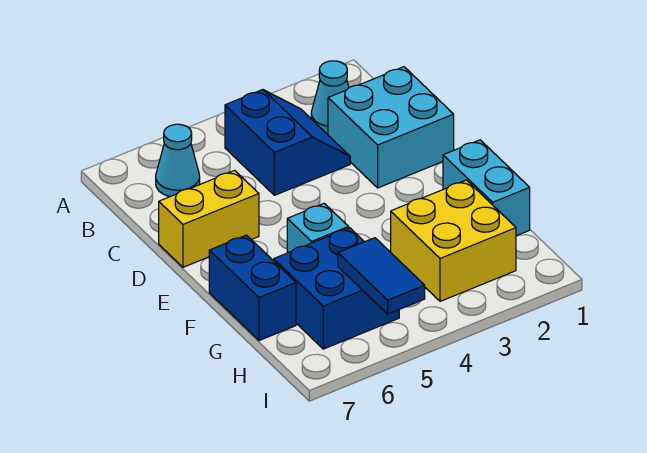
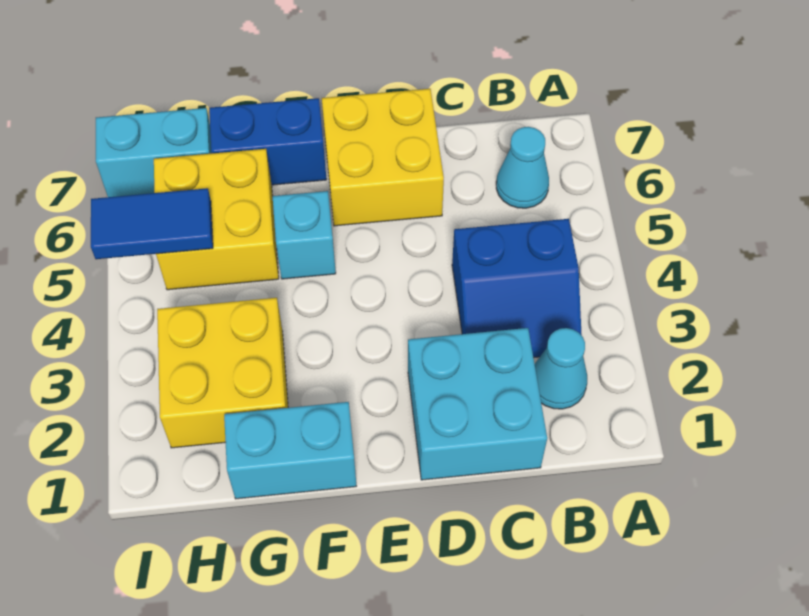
yellow brick D6:D7 level 1 -> yellow brick D6:E7 level 1
blue brick G5:H6 level 1 -> yellow brick G5:H6 level 1
none -> cyan brick H7:I7 level 1

